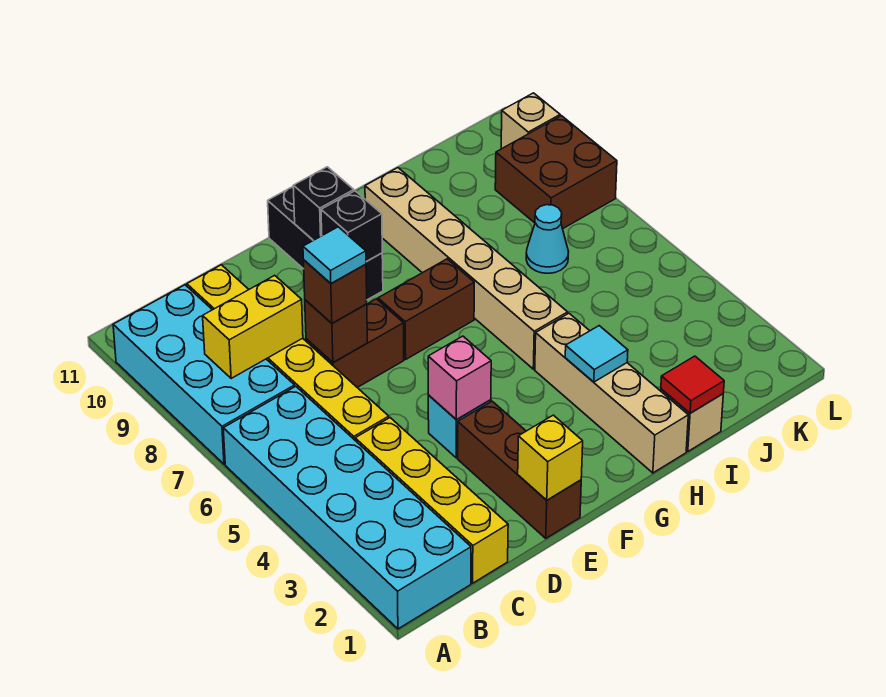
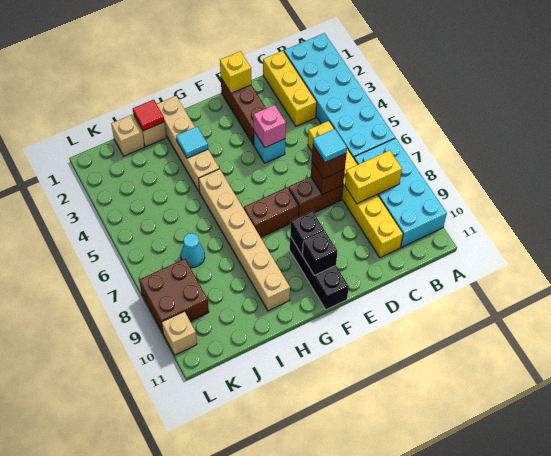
yellow brick C1:C4 level 1 -> yellow brick C1:C3 level 1
none -> tan brick J1 level 1

